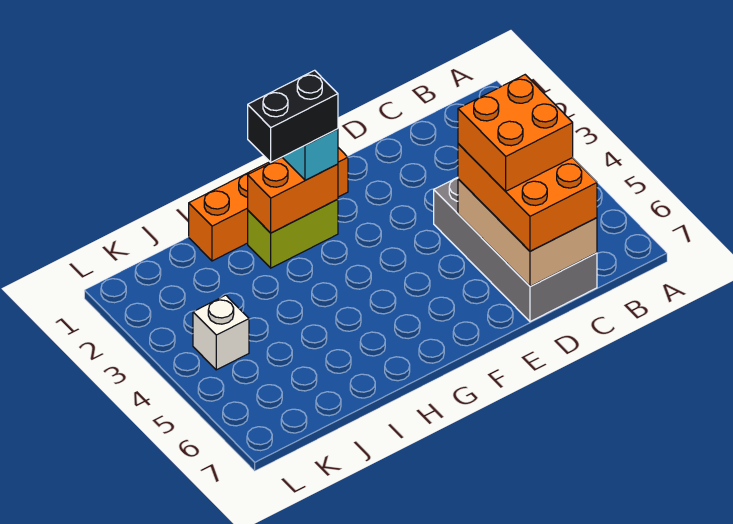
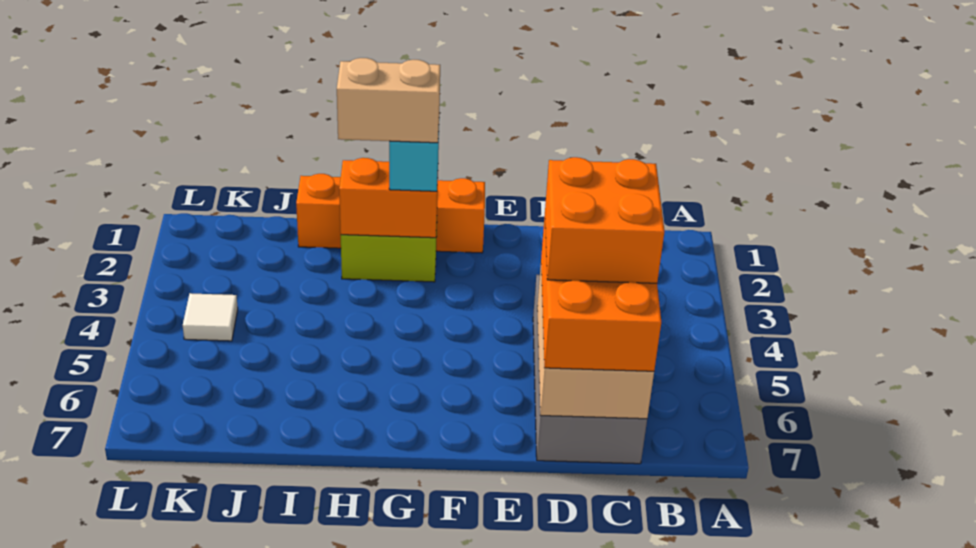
black brick G2:H2 level 4 -> tan brick G2:H2 level 4
white brick K4 level 1 -> white tile K4 level 1

